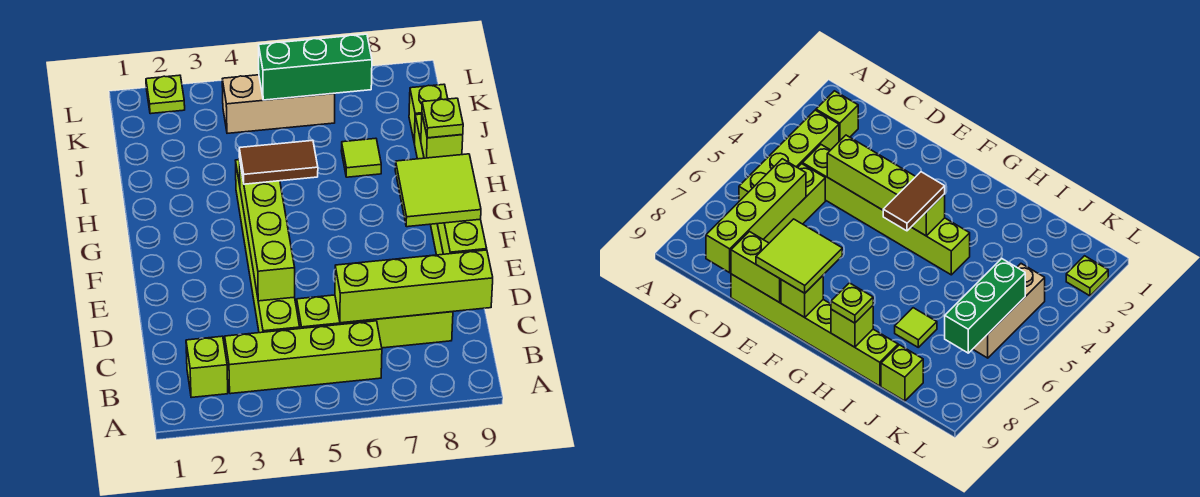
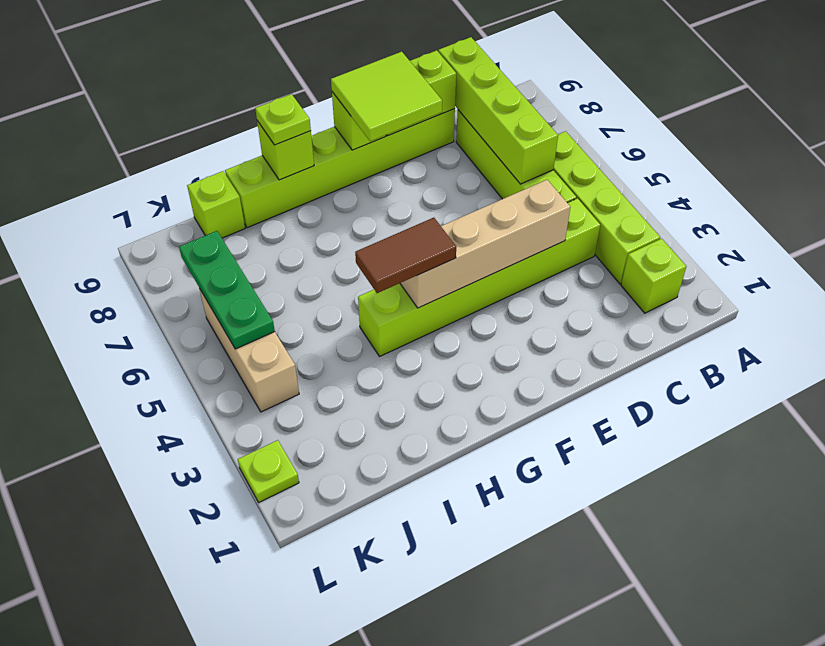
lime brick D4:G4 level 2 -> tan brick D4:G4 level 2
brown tile G4:G5 level 3 -> brown tile G4:H4 level 3
lime tile I7 level 1 -> none
green brick K5:K7 level 2 -> green plate K5:K7 level 2

